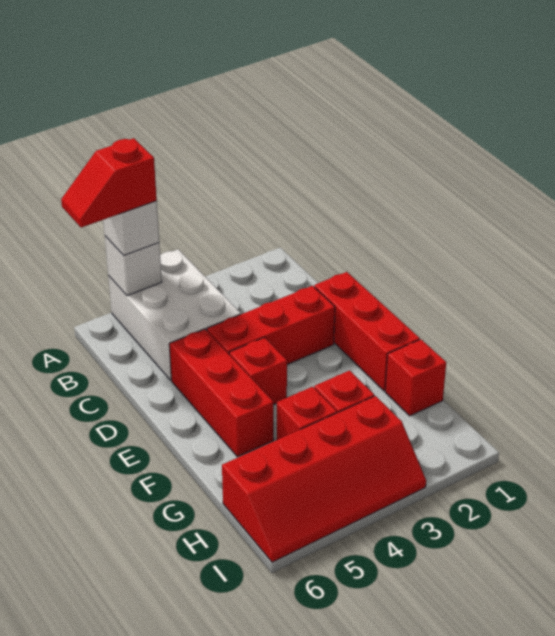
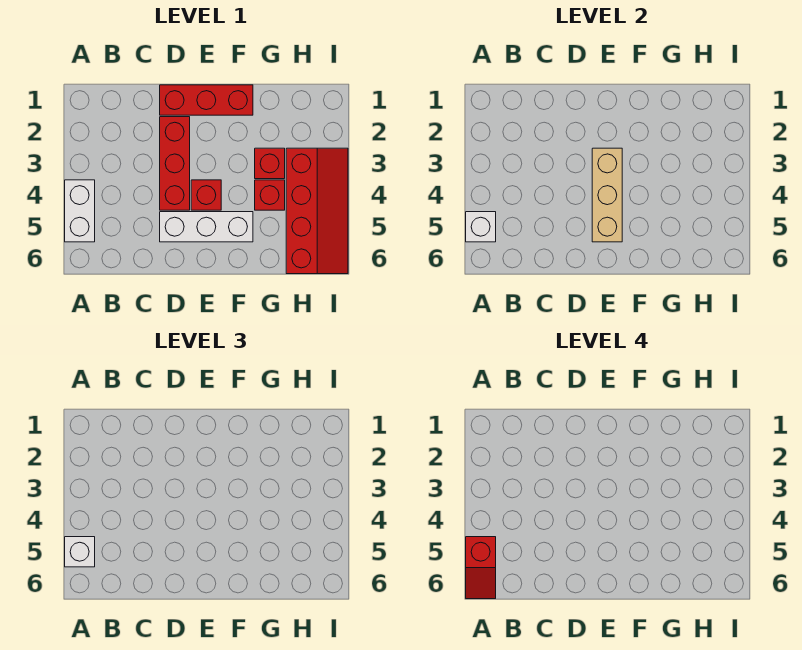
white brick A4:C5 level 1 -> white brick A4:A5 level 1
red brick D5:F5 level 1 -> white brick D5:F5 level 1
none -> tan brick E3:E5 level 2
red brick G1 level 1 -> none

